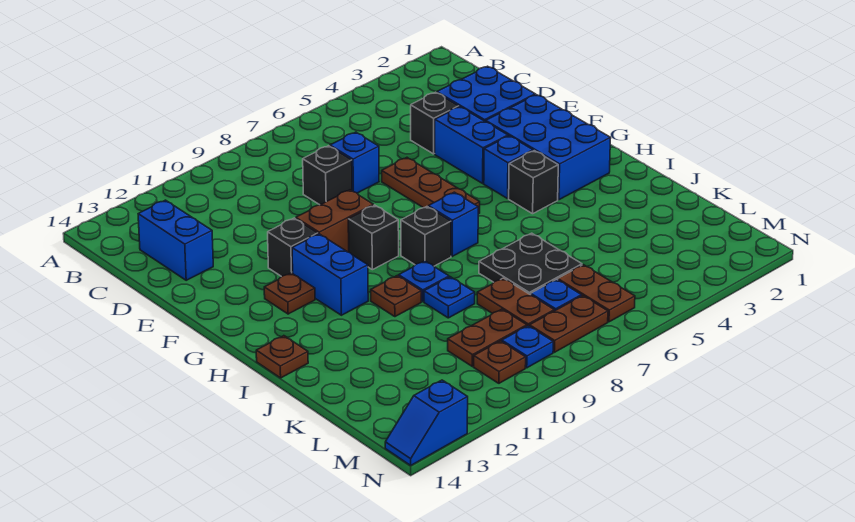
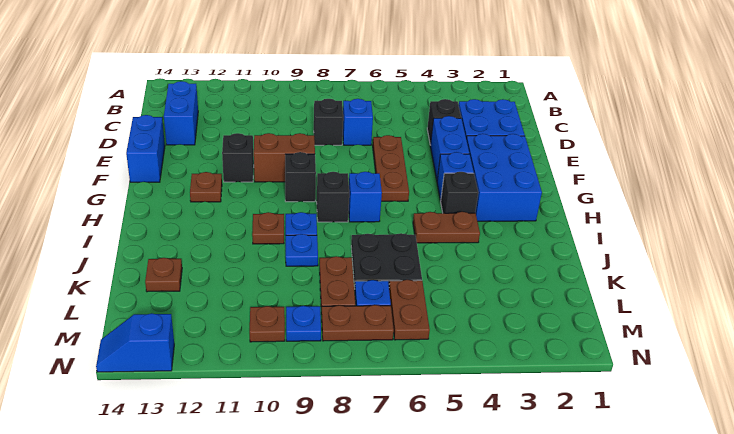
blue brick G11:H11 level 1 -> blue brick E14:F14 level 1
brown plate I14 level 1 -> brown plate K13 level 1
brown plate L9:L10 level 1 -> brown plate I4:I5 level 1

